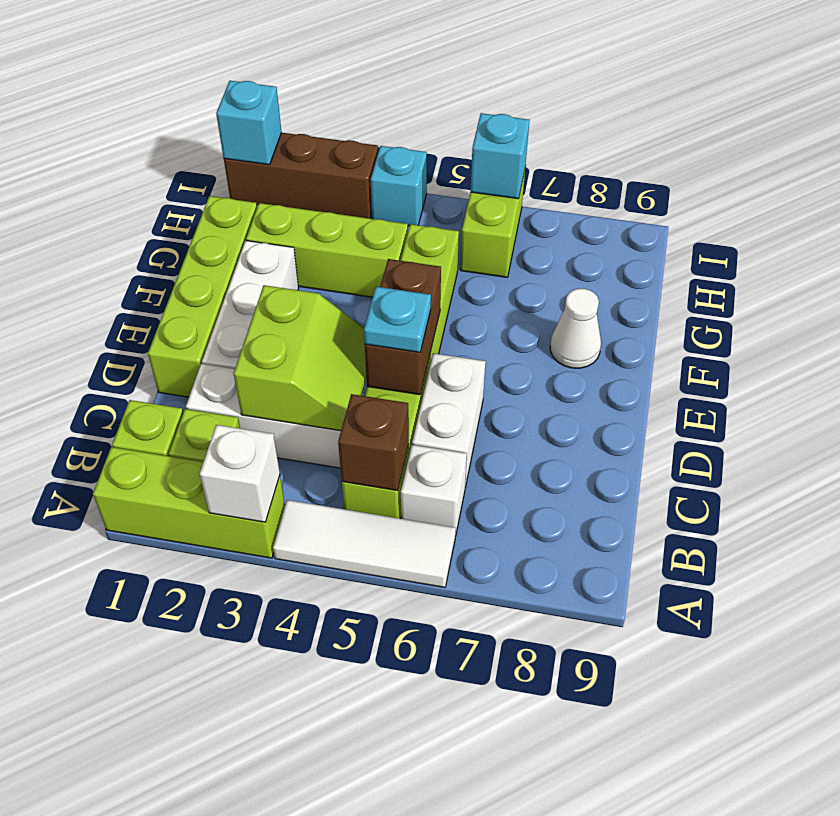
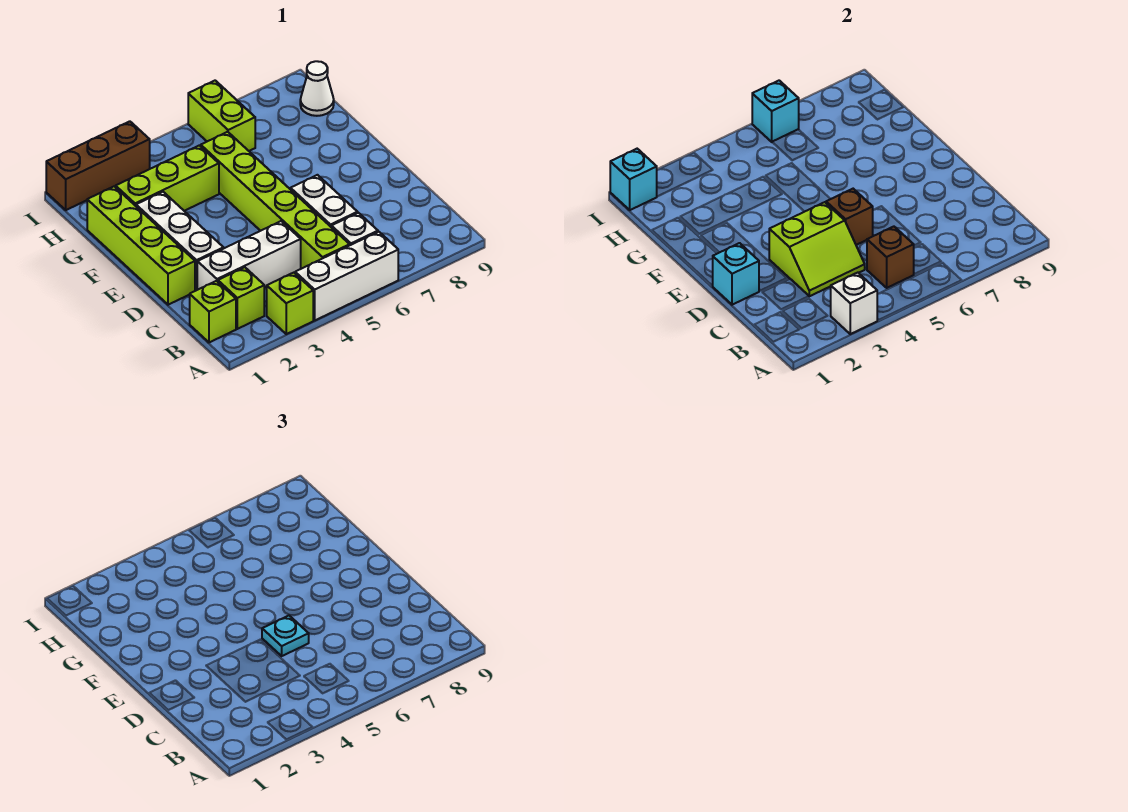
lime brick A1:A3 level 1 -> lime brick A3 level 1
white tile A4:A6 level 1 -> white brick A4:A6 level 1
lime slope C3:D4 level 2 top 3 -> lime slope C3:D4 level 2 top D
brown brick D5:E5 level 2 -> brown brick D5 level 2
white cone F8 level 1 -> white cone H9 level 1
cyan brick I4 level 1 -> cyan brick D1 level 2

